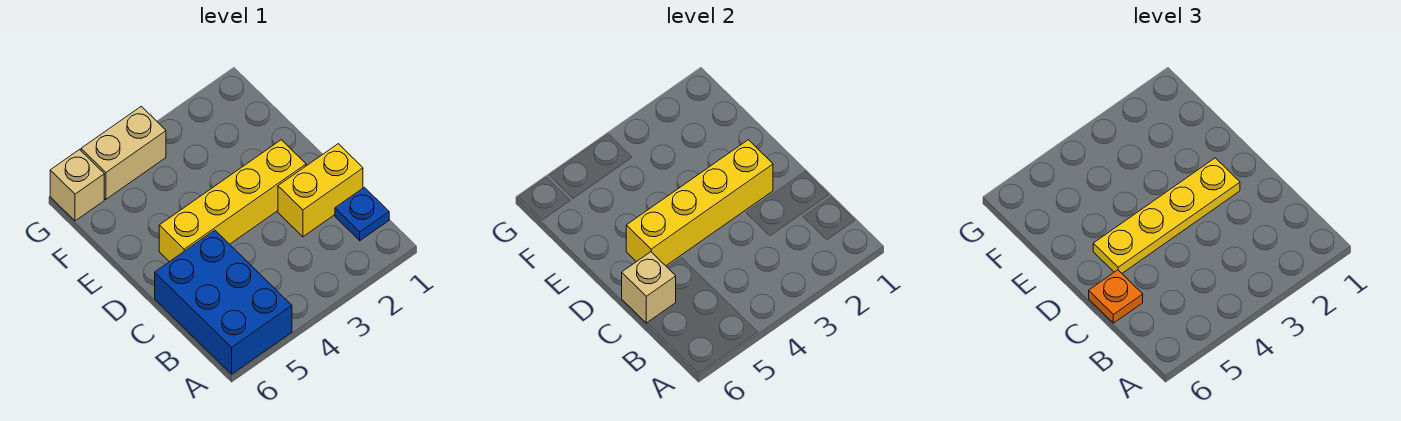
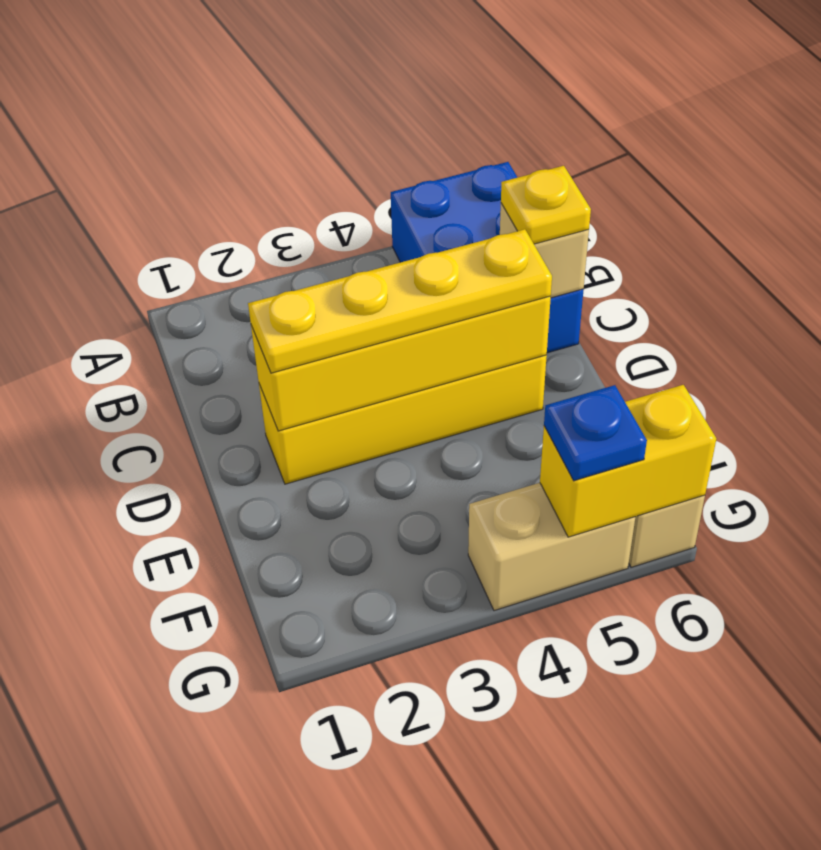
blue plate B1 level 1 -> blue plate G5 level 3
yellow brick C1:C2 level 1 -> yellow brick G5:G6 level 2
orange plate C6 level 3 -> yellow plate C6 level 3

